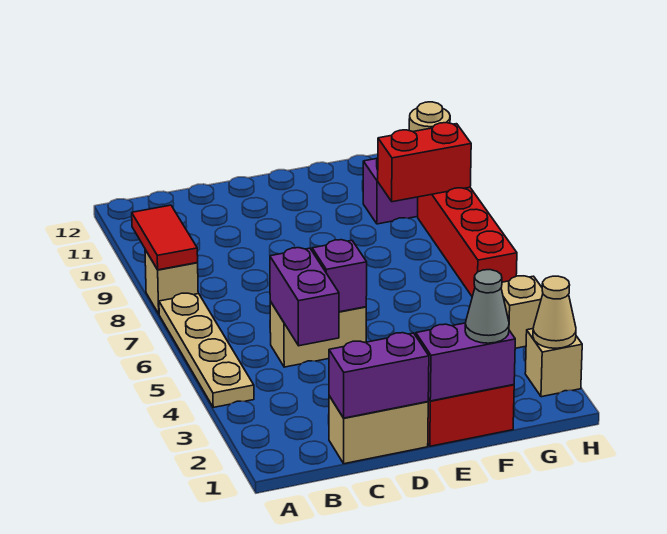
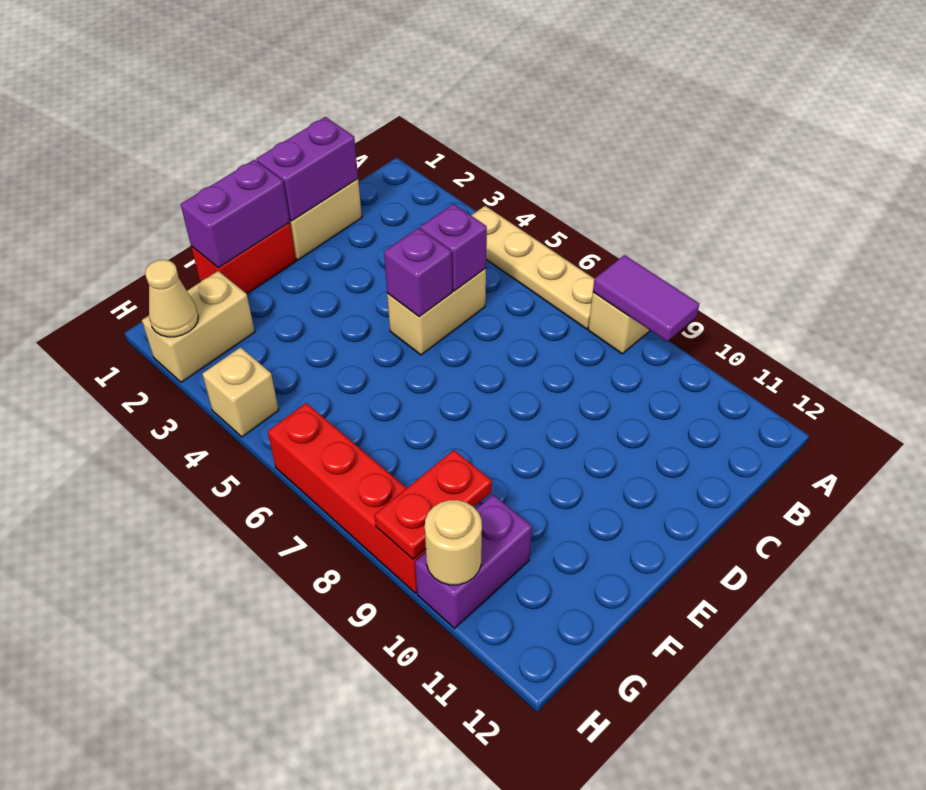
red tile A8:A9 level 2 -> purple tile A8:A9 level 2
purple brick C4:C5 level 2 -> purple brick C5 level 2
grey cone F1 level 3 -> none
red brick G9:H9 level 2 -> red plate G9:H9 level 2
tan brick H2 level 1 -> tan brick G2:H2 level 1

